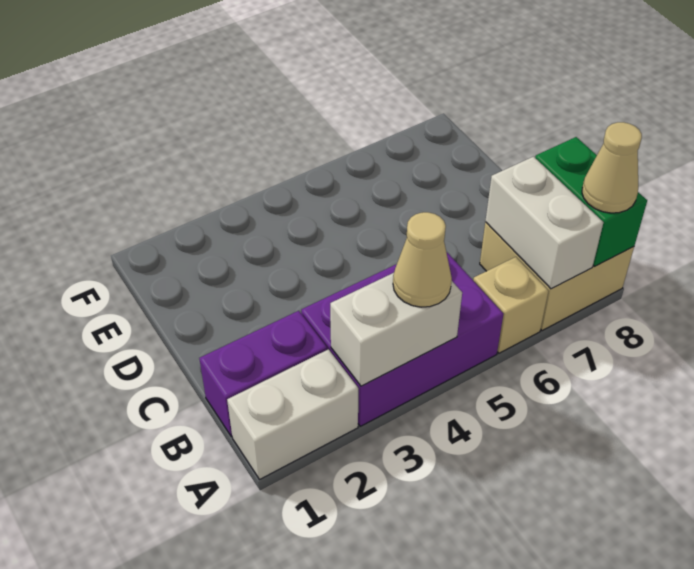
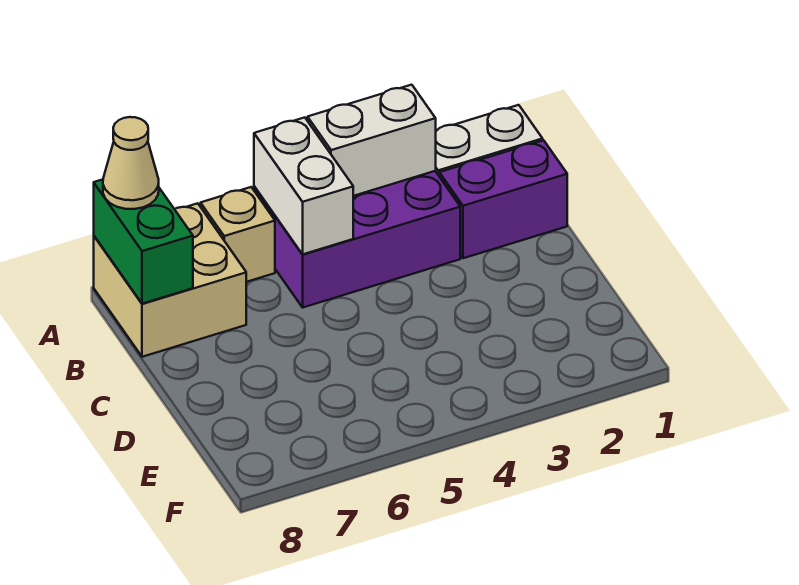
tan cone A4 level 3 -> none
white brick A7:B7 level 2 -> white brick A5:B5 level 2

